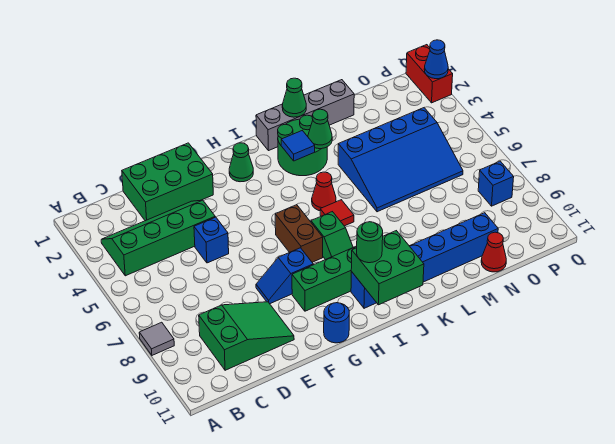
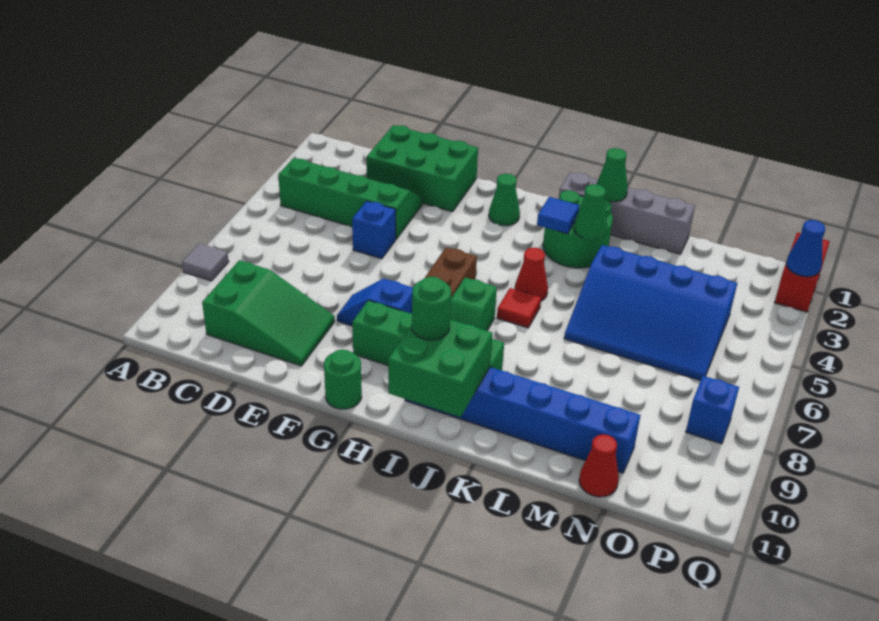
blue round brick G11 level 1 -> green round brick G11 level 1

